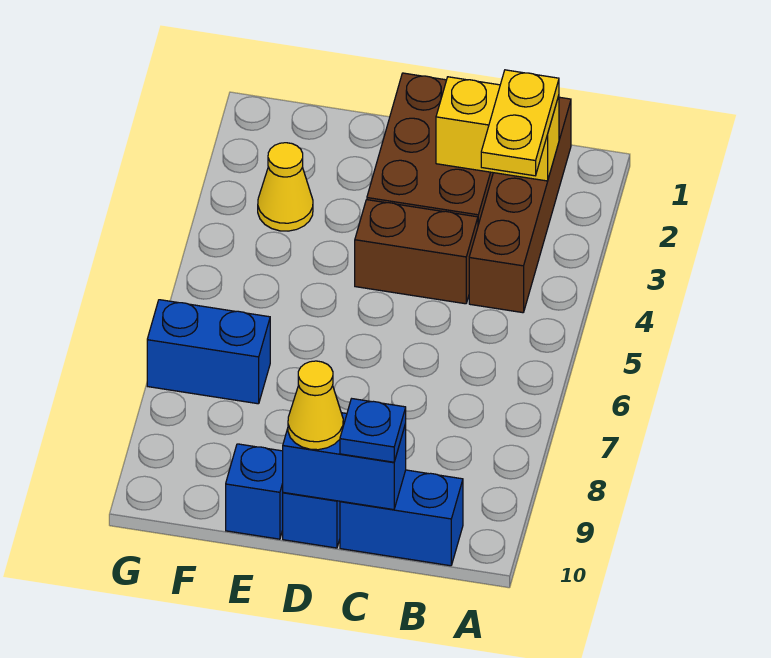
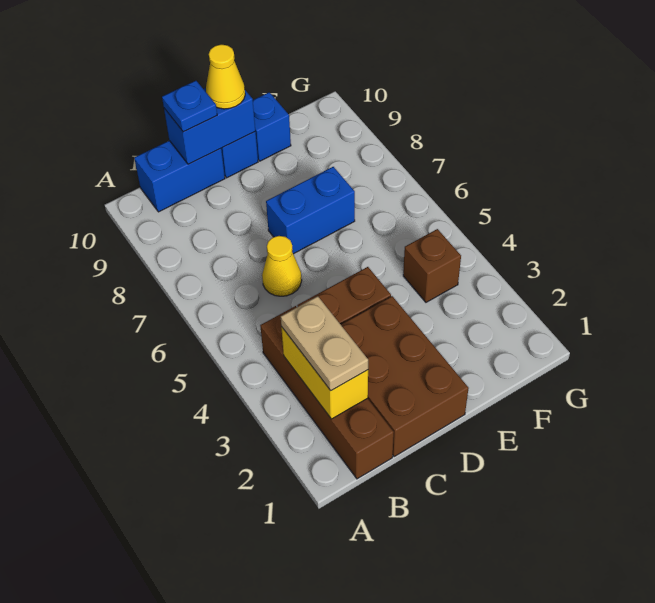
yellow brick B2:C2 level 2 -> yellow brick B2:B3 level 2
yellow plate B2:B3 level 3 -> tan plate B2:B3 level 3
yellow cone F3 level 1 -> yellow cone C6 level 1
none -> brown brick F4 level 1
blue brick F7:G7 level 1 -> blue brick D7:E7 level 1

